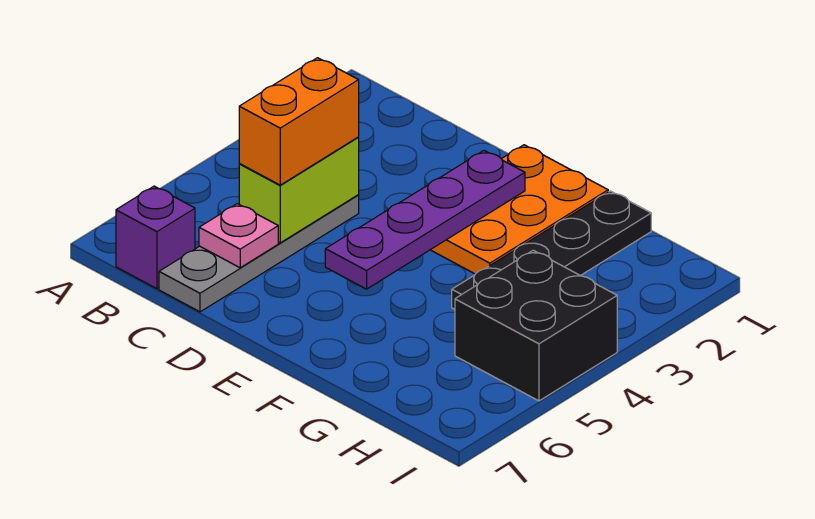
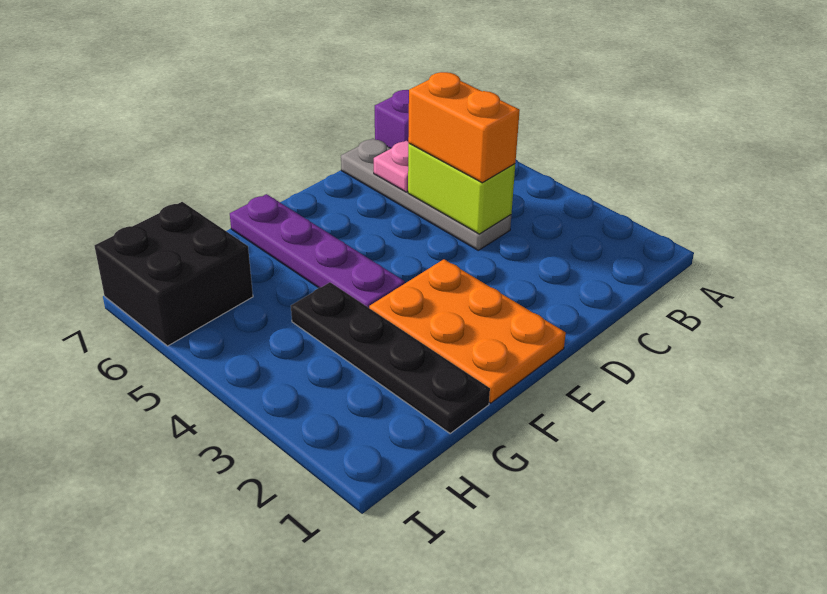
purple plate E2:E5 level 2 -> purple plate F4:F7 level 1
black brick H4:I5 level 1 -> black brick H6:I7 level 1

